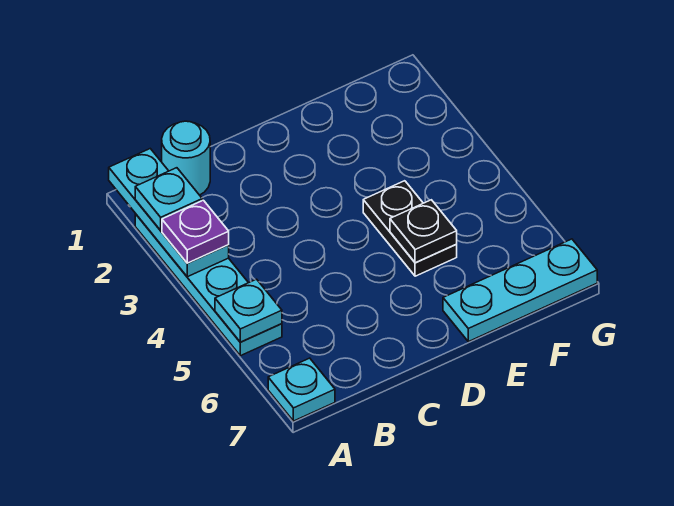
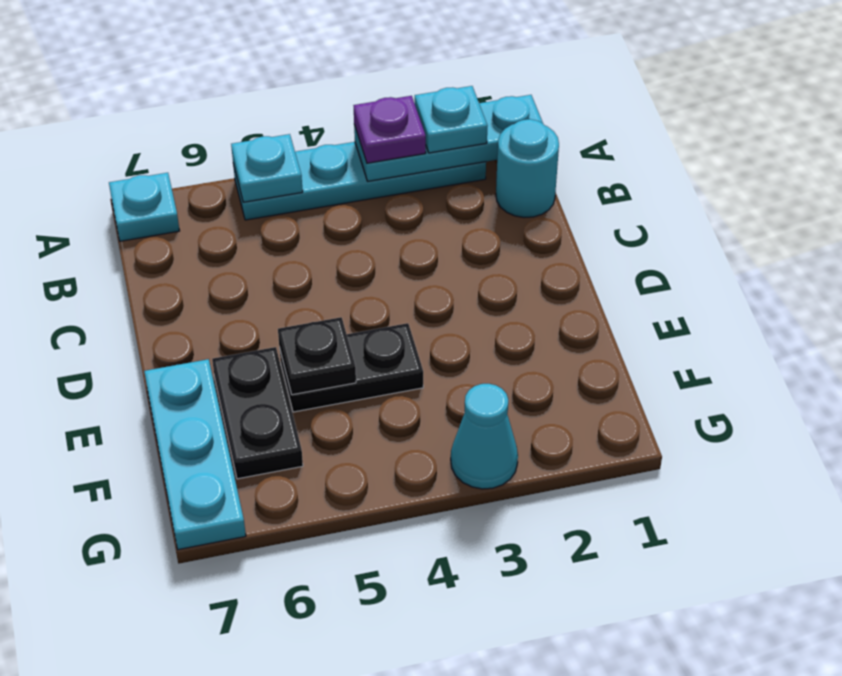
none -> black plate E6:F6 level 1
none -> cyan cone G3 level 1

